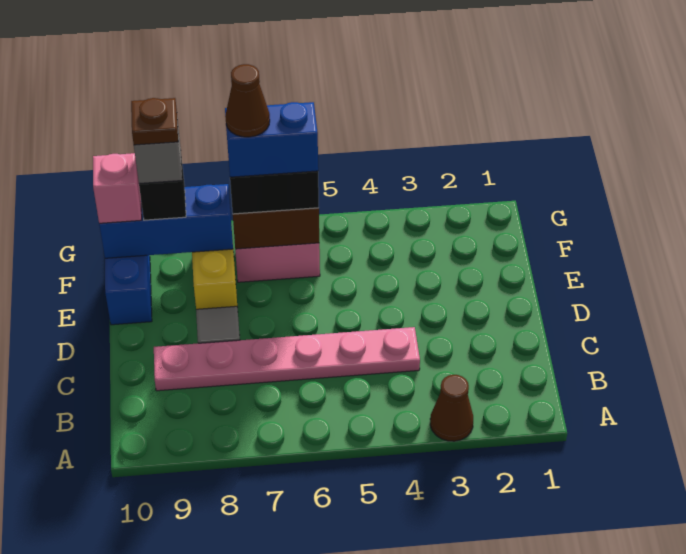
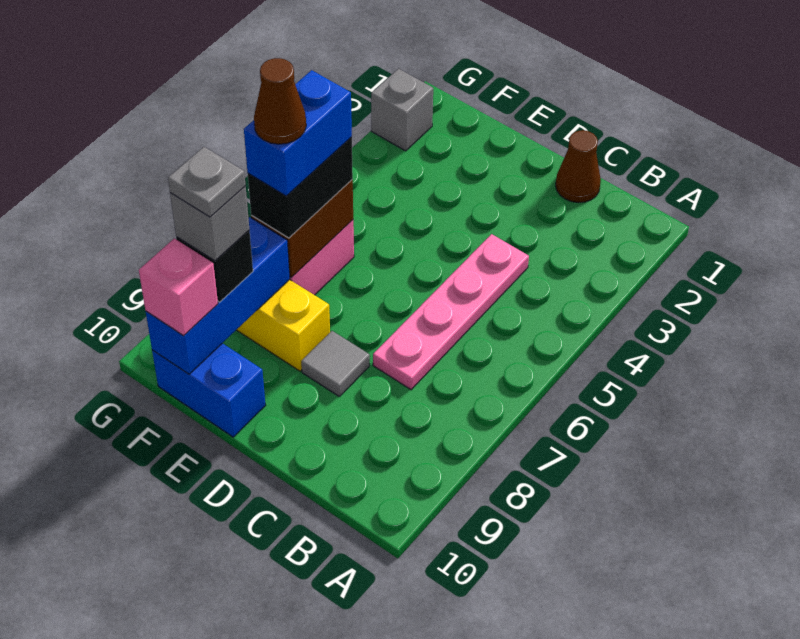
brown cone A3 level 1 -> brown cone C1 level 1
pink plate C4:C9 level 1 -> pink plate C4:C7 level 1
brown plate F9 level 5 -> grey plate F9 level 5
none -> grey brick G2 level 1

